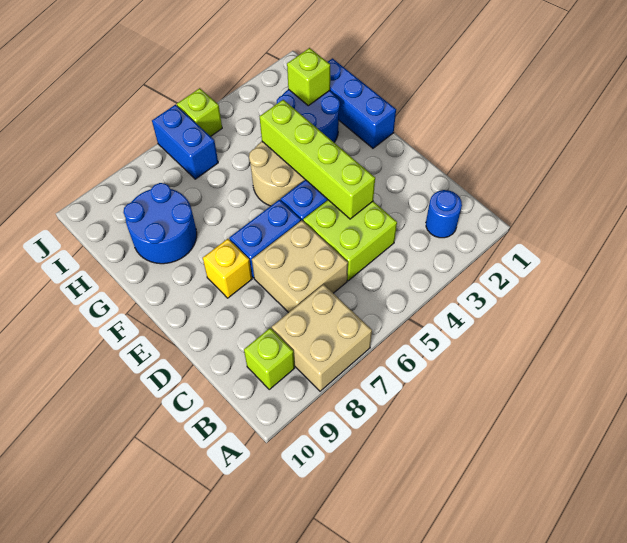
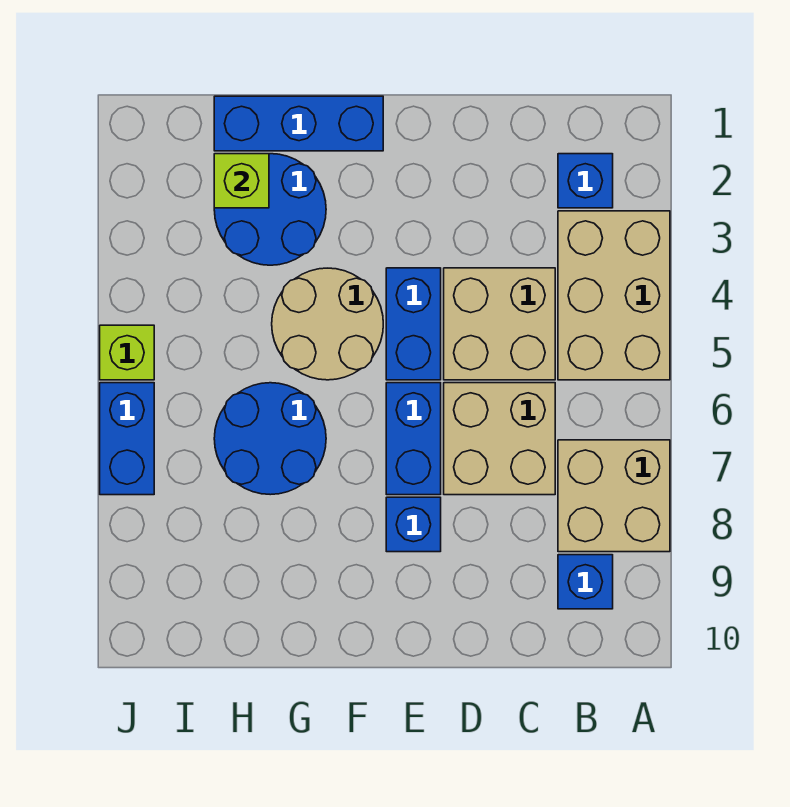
none -> tan brick A3:B5 level 1
blue round brick B2 level 1 -> blue brick B2 level 1
lime brick B9 level 1 -> blue brick B9 level 1
lime brick C4:D5 level 1 -> tan brick C4:D5 level 1
lime brick D4:G4 level 2 -> none
yellow brick E8 level 1 -> blue brick E8 level 1
blue round brick G8:H9 level 1 -> blue round brick G6:H7 level 1
blue brick I6:J6 level 1 -> blue brick J6:J7 level 1

